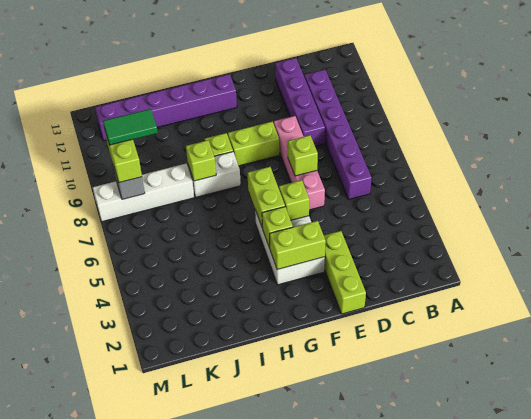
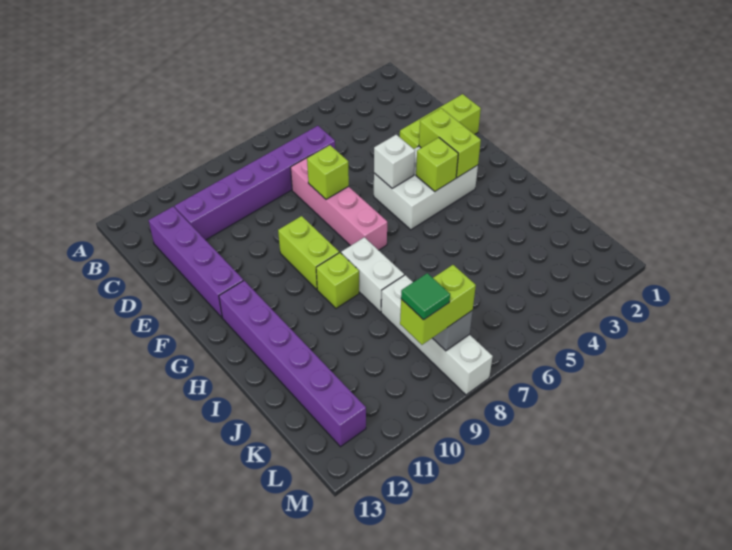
purple brick D9:D12 level 1 -> purple brick C12:F12 level 1
pink brick E6:E9 level 1 -> pink brick D7:G7 level 1
lime brick F5 level 2 -> white brick F5 level 2
lime brick G5:G6 level 2 -> none
lime brick I8 level 2 -> none
green tile K9:L9 level 4 -> green tile L9 level 4

